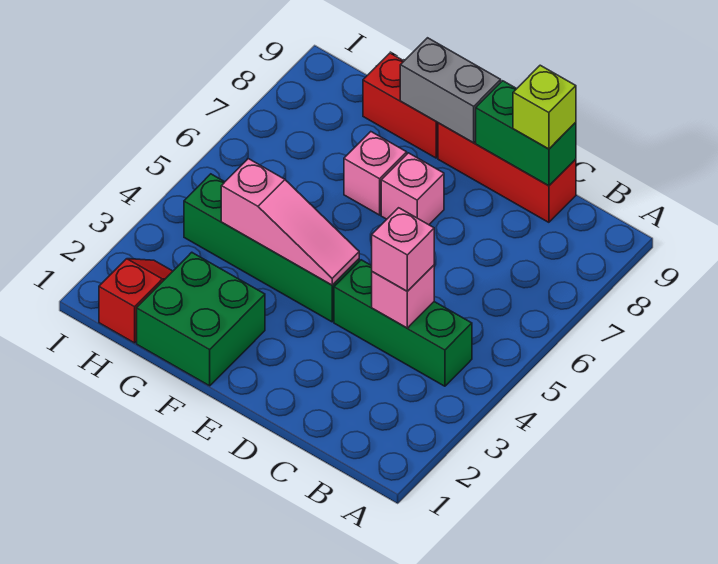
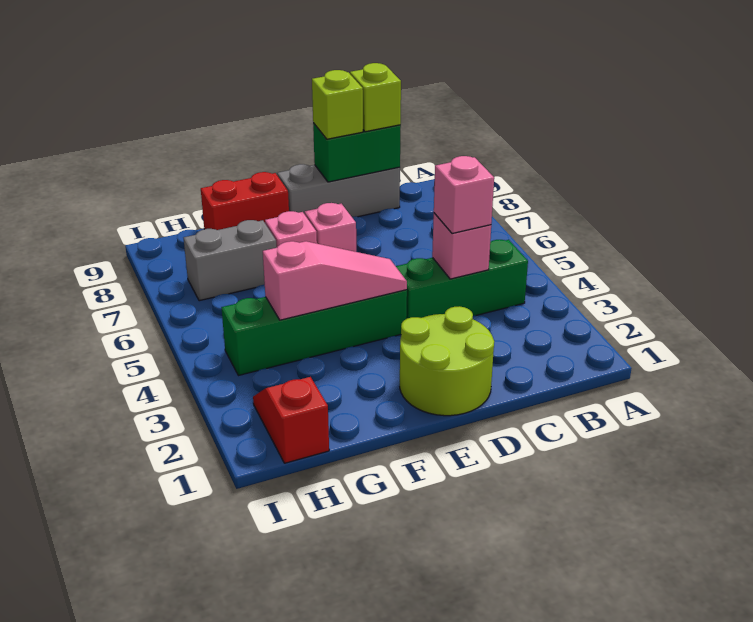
red brick C9:E9 level 1 -> grey brick C9:E9 level 1
none -> lime round brick D1:E2 level 1
none -> lime brick D9 level 3
grey brick E9:F9 level 2 -> grey brick G7:H7 level 1
green brick F1:G2 level 1 -> none

